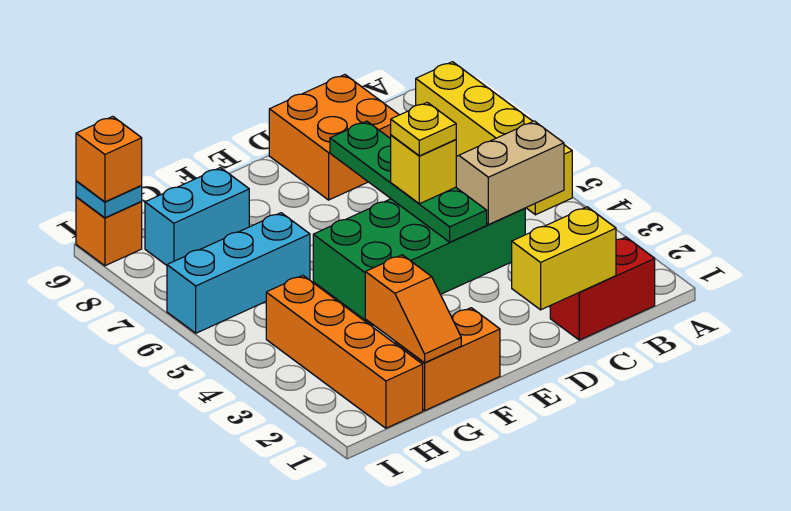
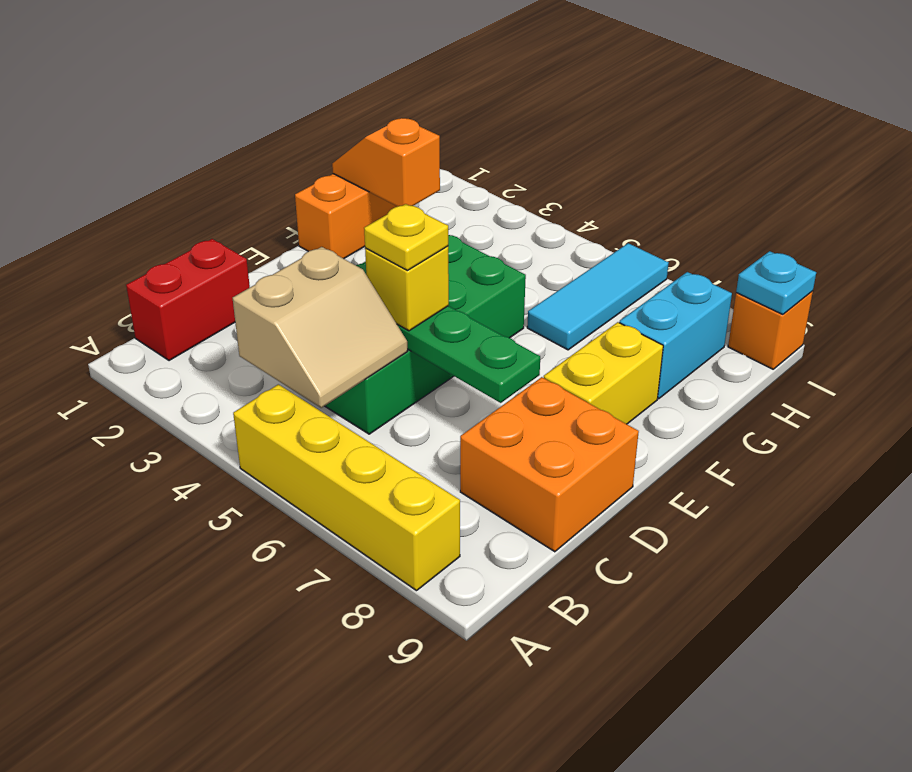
yellow brick C1:D1 level 2 -> yellow brick E8:F8 level 1
cyan brick G6:I6 level 1 -> cyan tile G6:I6 level 1
orange brick H1:H4 level 1 -> none
orange brick I9 level 3 -> none

